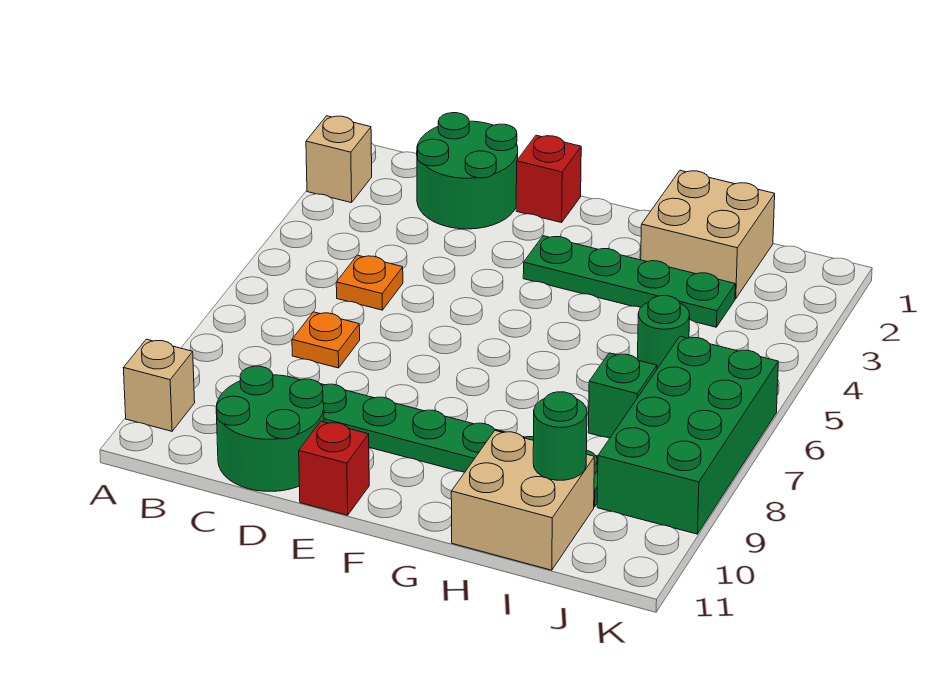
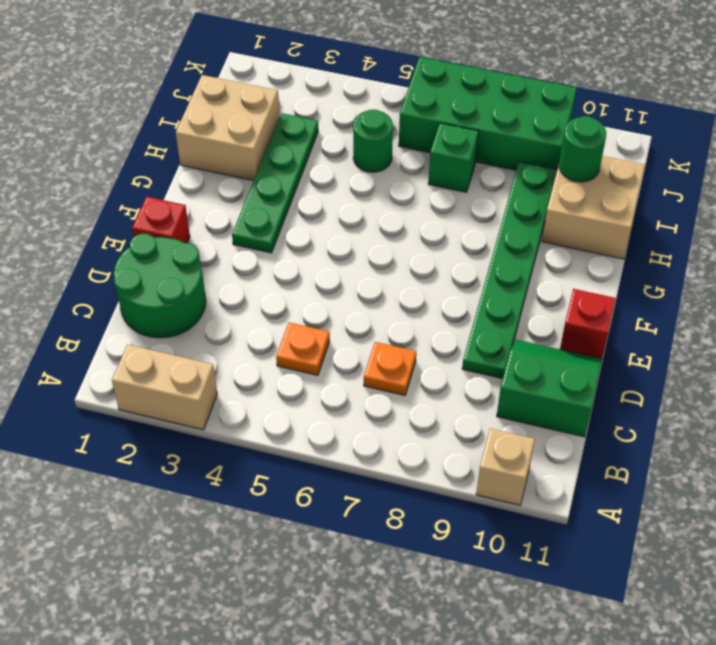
tan brick A2 level 1 -> tan brick A2:A3 level 1
green round brick C10:D11 level 1 -> green slope C10:D11 level 1 top C

